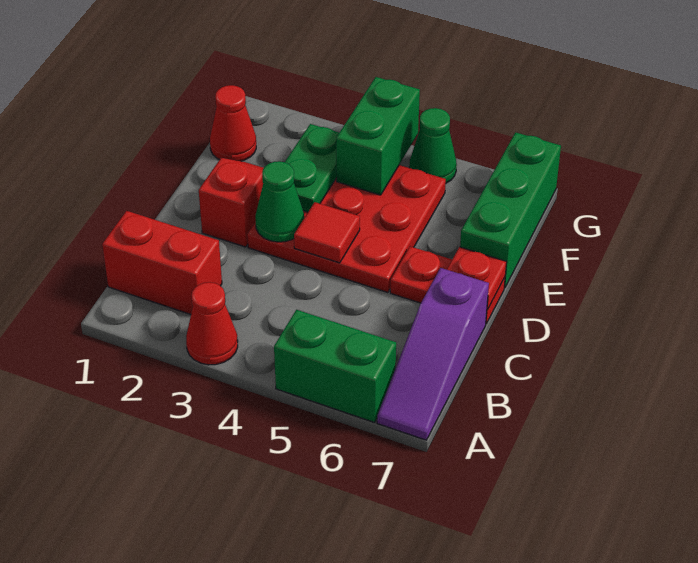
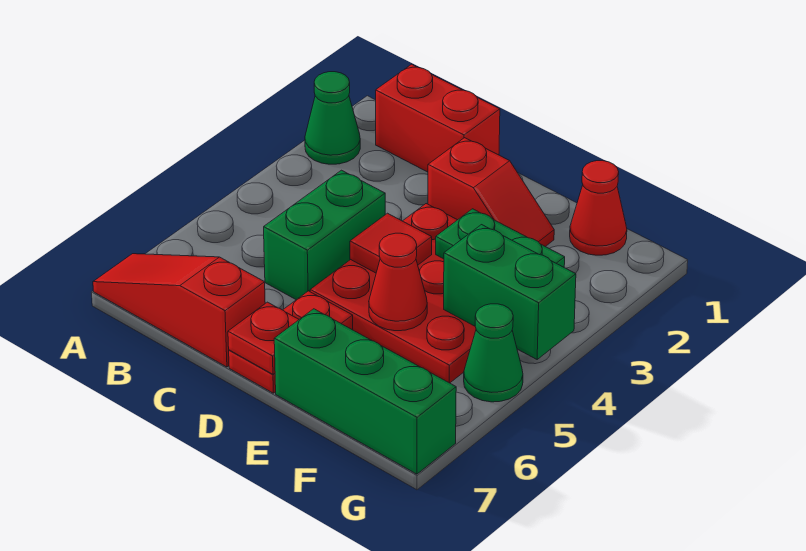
red cone A3 level 1 -> red cone E5 level 2
green brick A5:A6 level 1 -> green brick C4:C5 level 1
purple slope A7:C7 level 1 top C -> red slope A7:C7 level 1 top C
red brick B1:B2 level 1 -> red brick B1:C1 level 1
green cone D3 level 2 -> green cone A2 level 1

